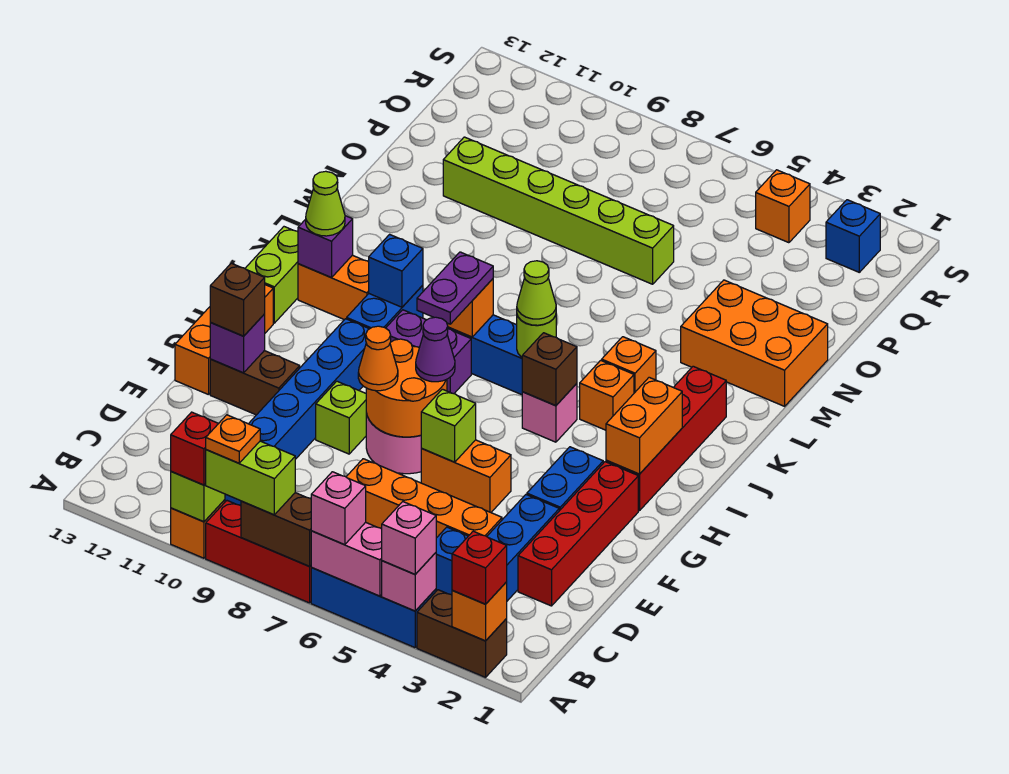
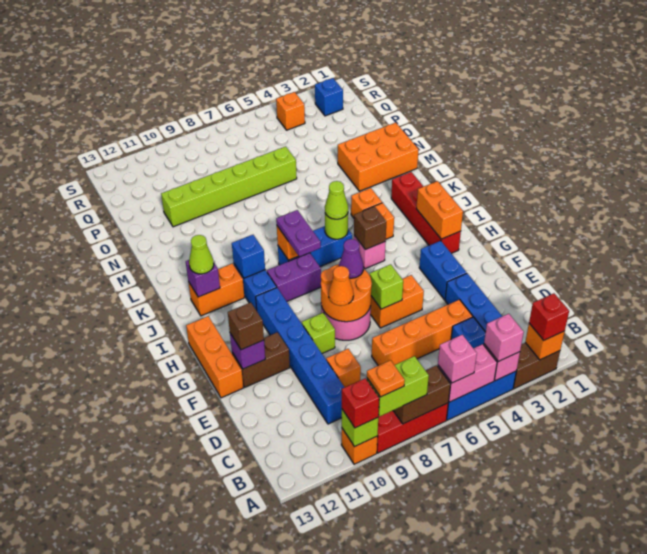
red brick D2:G2 level 1 -> none
none -> orange brick D9 level 1
lime brick I13:J13 level 1 -> none

